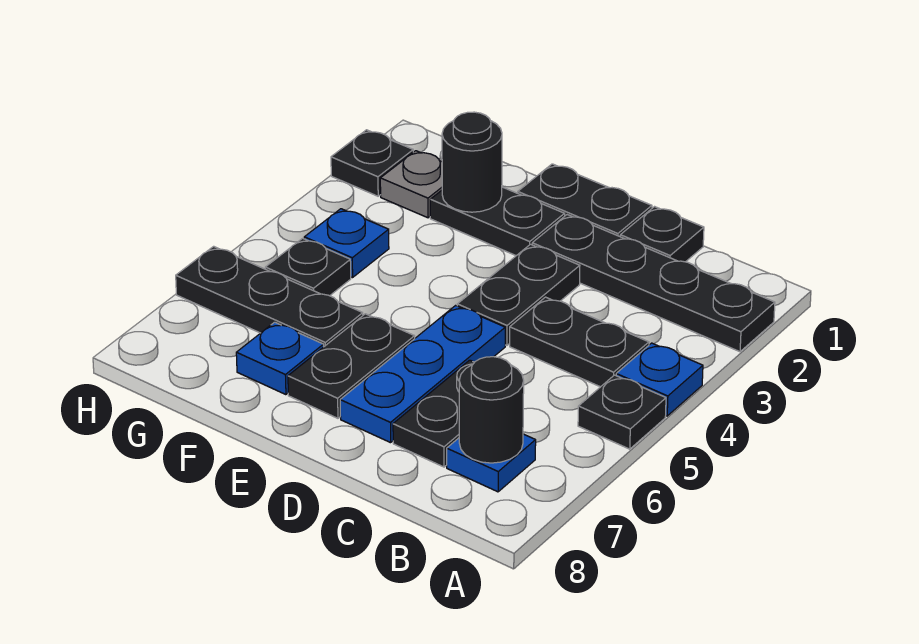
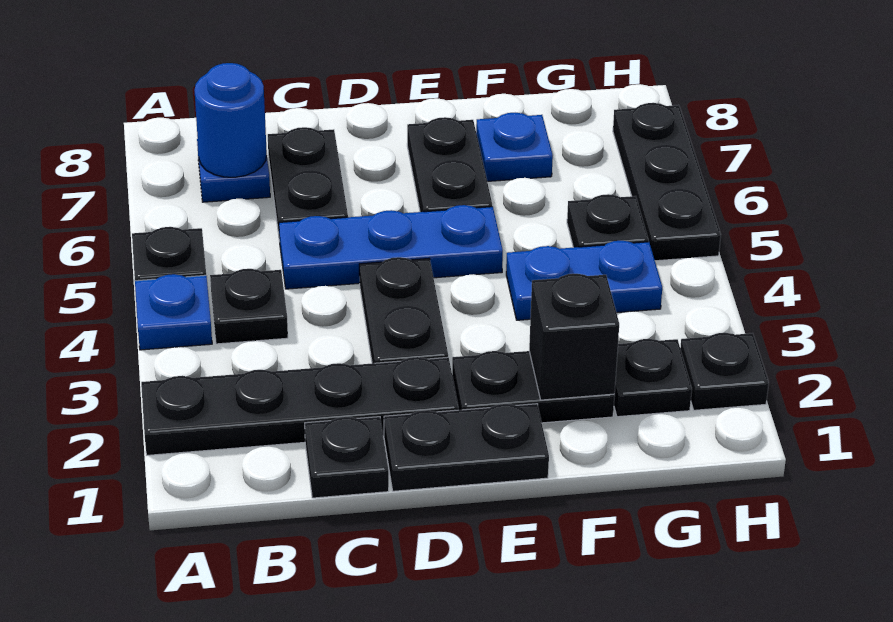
black plate B4:C4 level 1 -> black plate B4 level 1
black round brick B7 level 2 -> blue round brick B7 level 2
blue plate D5:D7 level 1 -> blue plate C5:E5 level 1
black round brick F2 level 2 -> black brick F2 level 2
black plate F6:H6 level 1 -> black plate H5:H7 level 1
grey plate G2 level 1 -> black plate G2 level 1
blue plate G4 level 1 -> blue plate F4:G4 level 1

